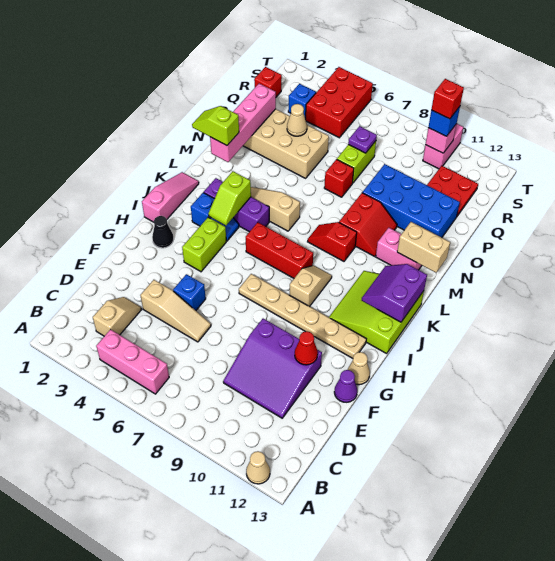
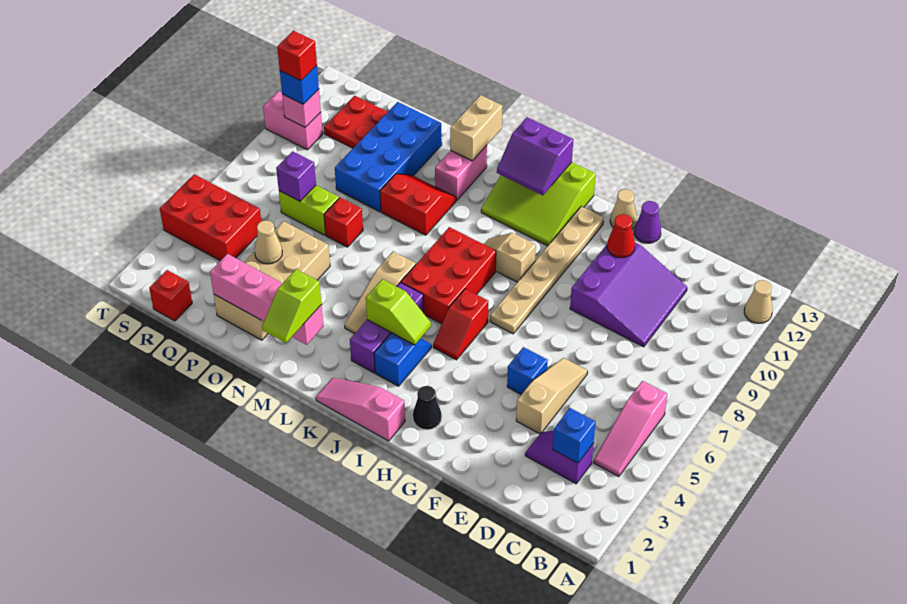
pink brick B4:B6 level 1 -> pink slope B4:B6 level 1 top 6
tan slope C3:D3 level 1 top C -> purple slope C3:D3 level 1 top C
lime brick H4:I4 level 1 -> none
red brick J6:J8 level 1 -> red brick J6:K8 level 1
red slope L8:L9 level 1 top 9 -> red slope I5:I6 level 1 top 6
purple plate Q7 level 2 -> purple brick Q7 level 2
blue brick R3 level 1 -> blue brick C3 level 2

